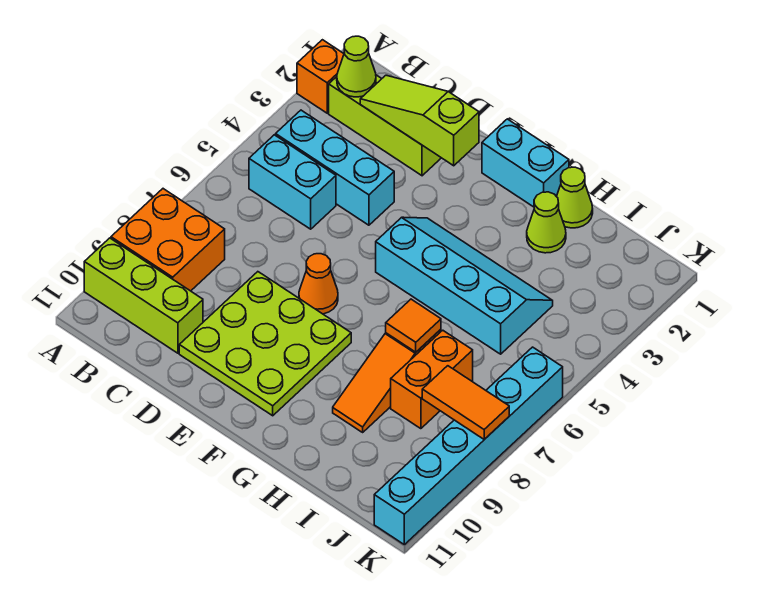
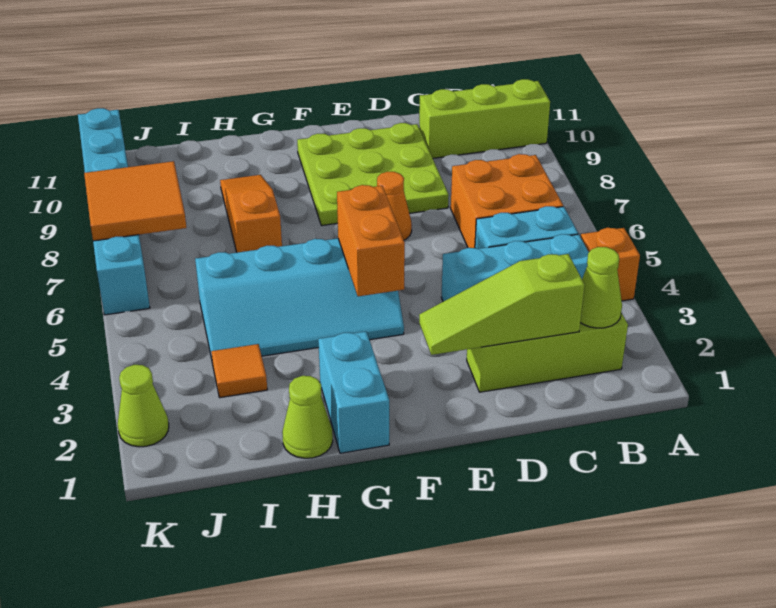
orange brick A2 level 1 -> orange brick A4 level 1
orange brick A8:B9 level 1 -> orange brick B6:C7 level 1
lime slope C2:E2 level 2 top E -> lime slope C2:E2 level 2 top C
cyan brick F1:G1 level 1 -> cyan brick G1:G2 level 1
lime cone H2 level 1 -> lime cone K2 level 1
orange tile H7 level 2 -> orange tile I3 level 1
orange brick I7:I8 level 1 -> orange brick F4:F5 level 2
orange tile J8:K8 level 2 -> orange tile J7:K8 level 2

